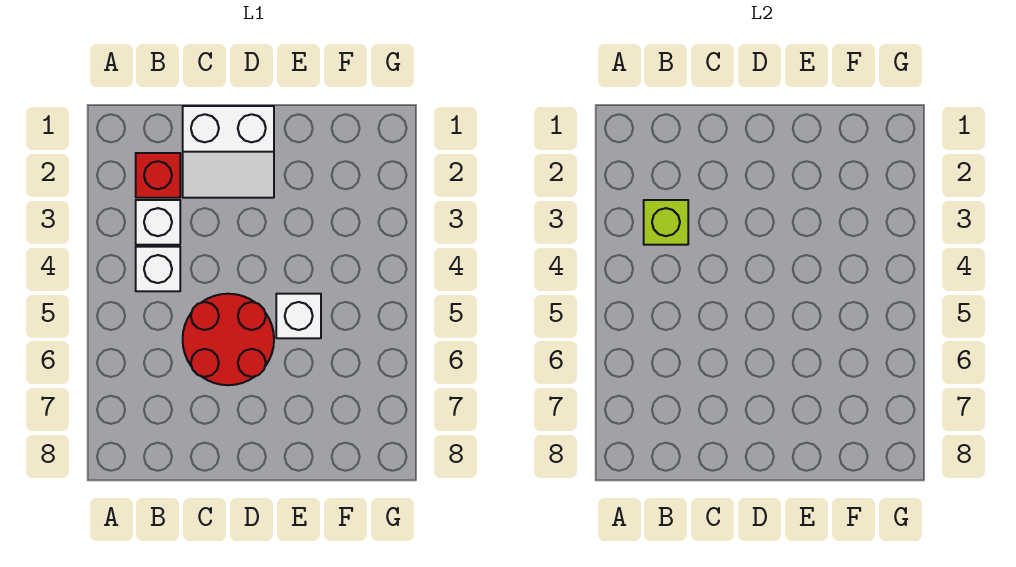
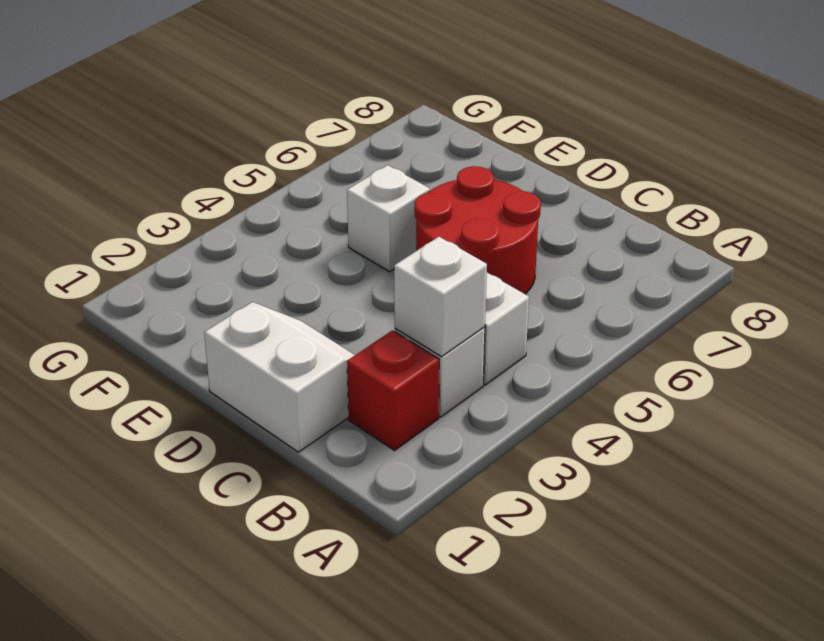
lime brick B3 level 2 -> white brick B3 level 2

